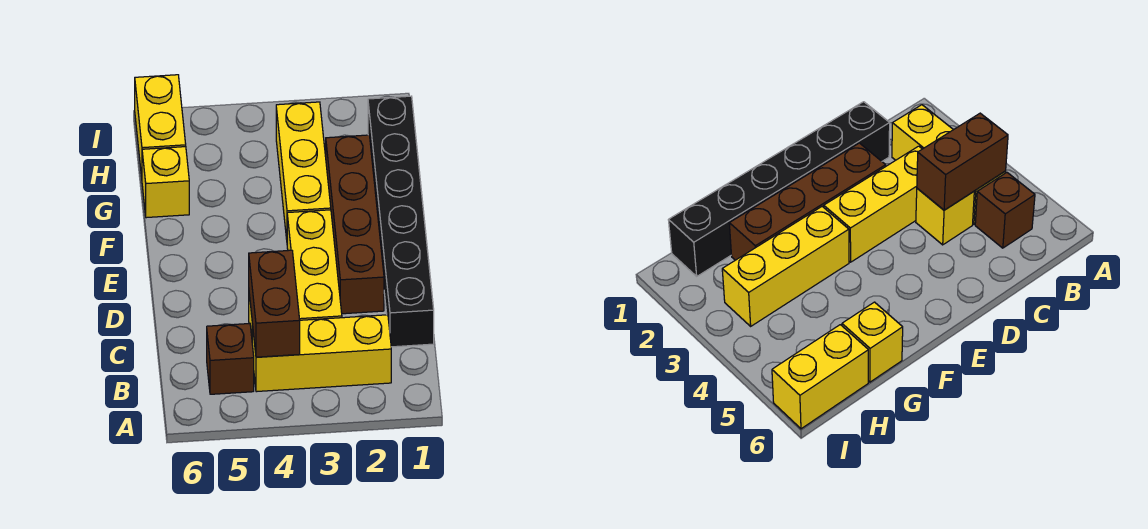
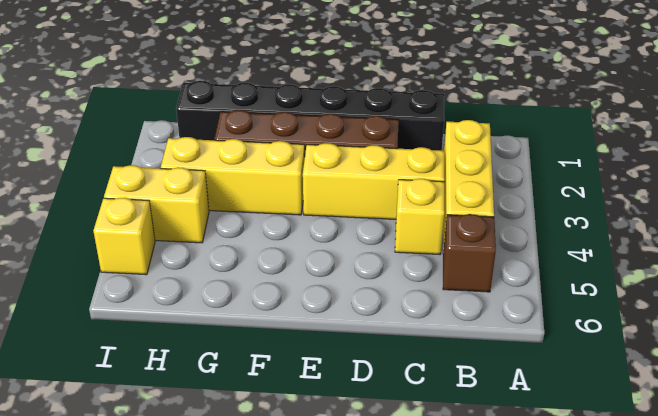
brown brick B4:C4 level 2 -> none
yellow brick G6 level 1 -> yellow brick I5 level 1
yellow brick H6:I6 level 1 -> yellow brick H4:I4 level 1

